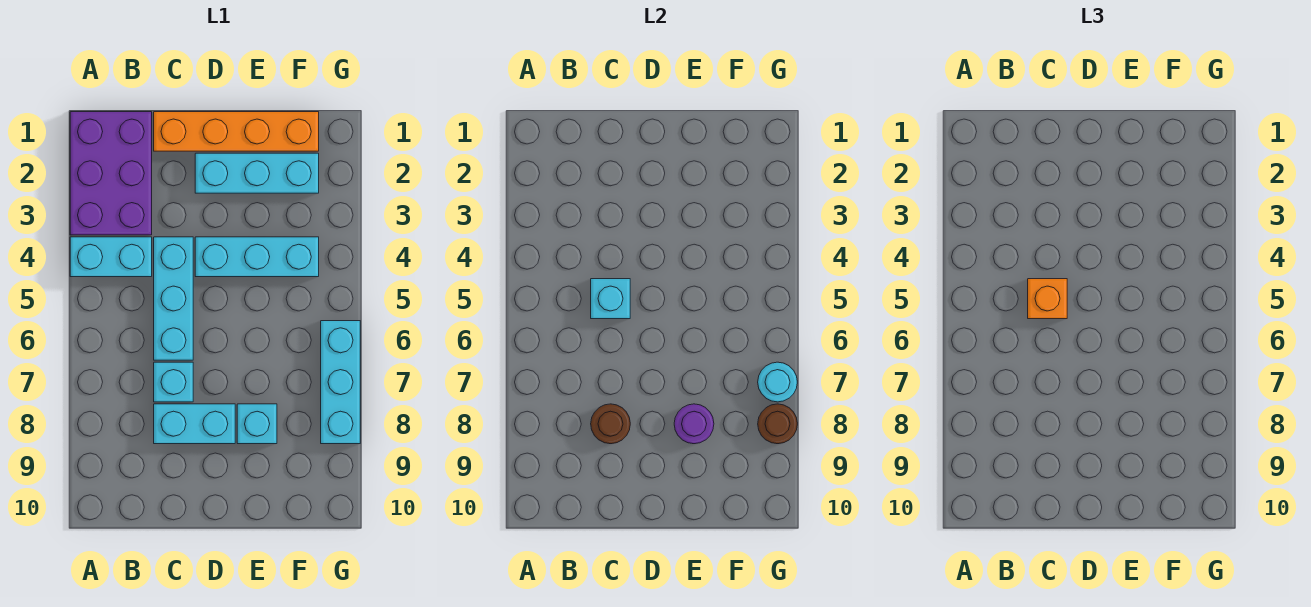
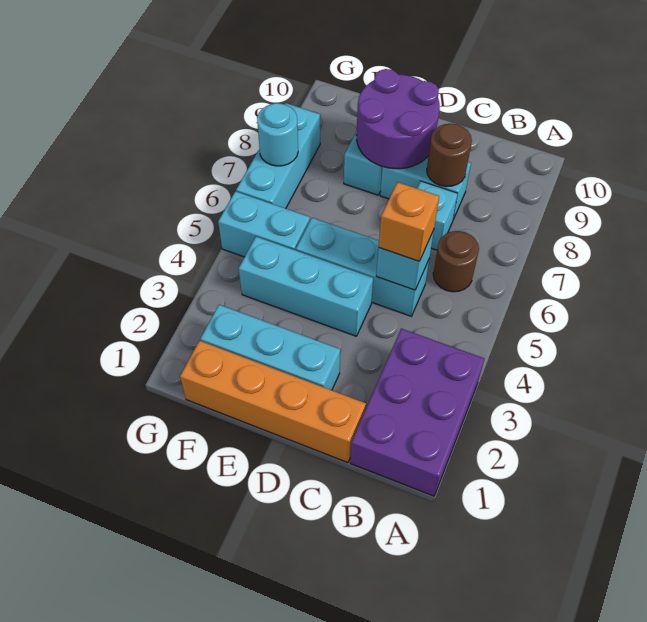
cyan brick A4:B4 level 1 -> cyan brick F5:G5 level 1
cyan brick C4:C6 level 1 -> cyan brick C5:E5 level 1
purple round brick E8 level 2 -> purple round brick D8:E9 level 2
brown round brick G8 level 2 -> brown round brick B6 level 1

